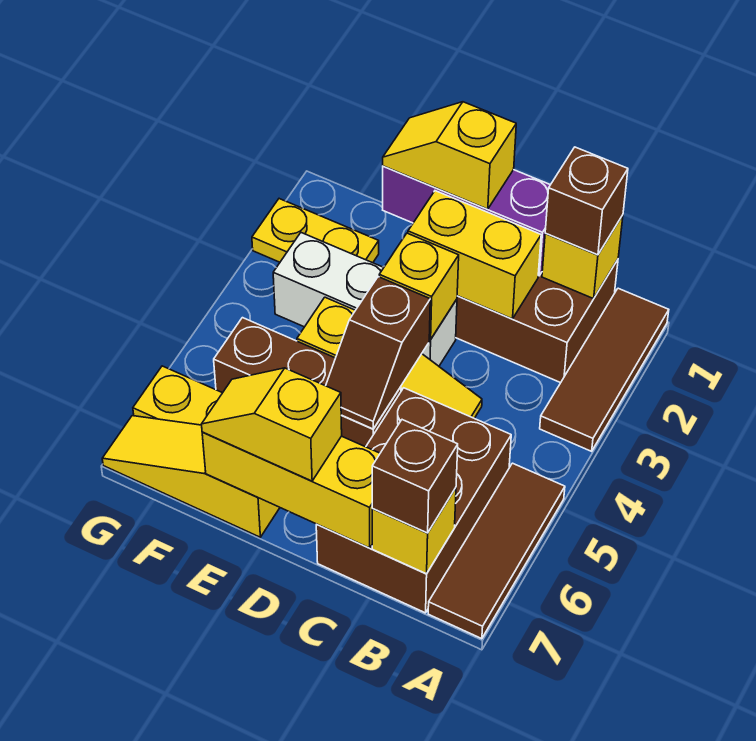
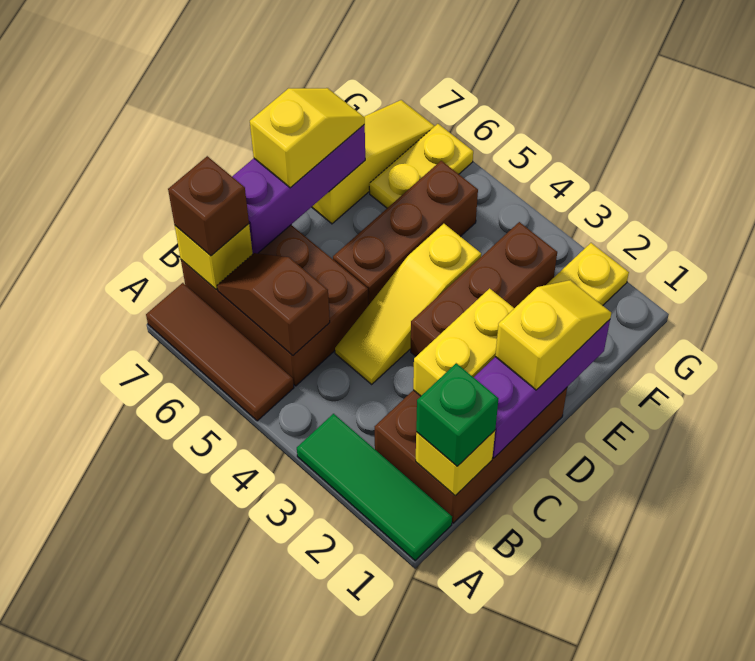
brown tile A1:A3 level 1 -> green tile A1:A3 level 1
brown brick B1 level 3 -> green brick B1 level 3
yellow brick C7:E7 level 2 -> purple brick C7:E7 level 2
white brick D3:F3 level 1 -> brown brick D3:F3 level 1
yellow brick D3 level 2 -> none
brown slope D4:D5 level 2 top 4 -> brown slope B5:B6 level 2 top 5

